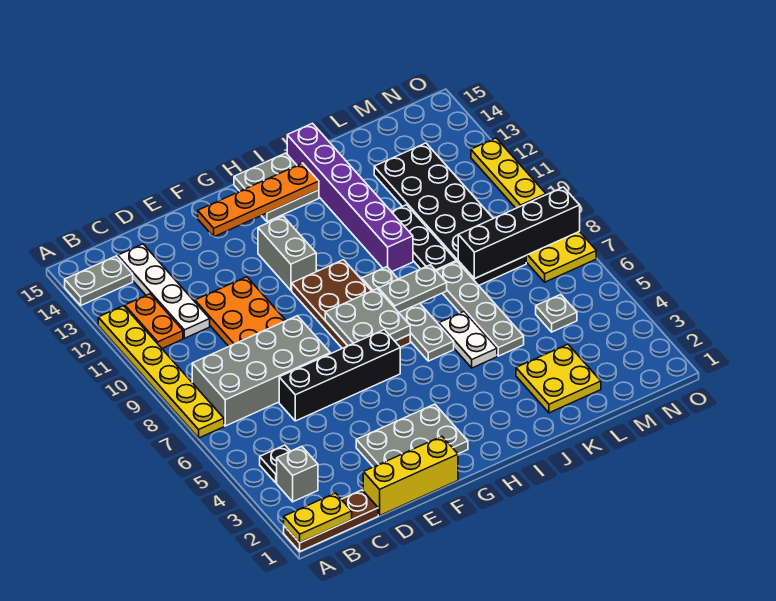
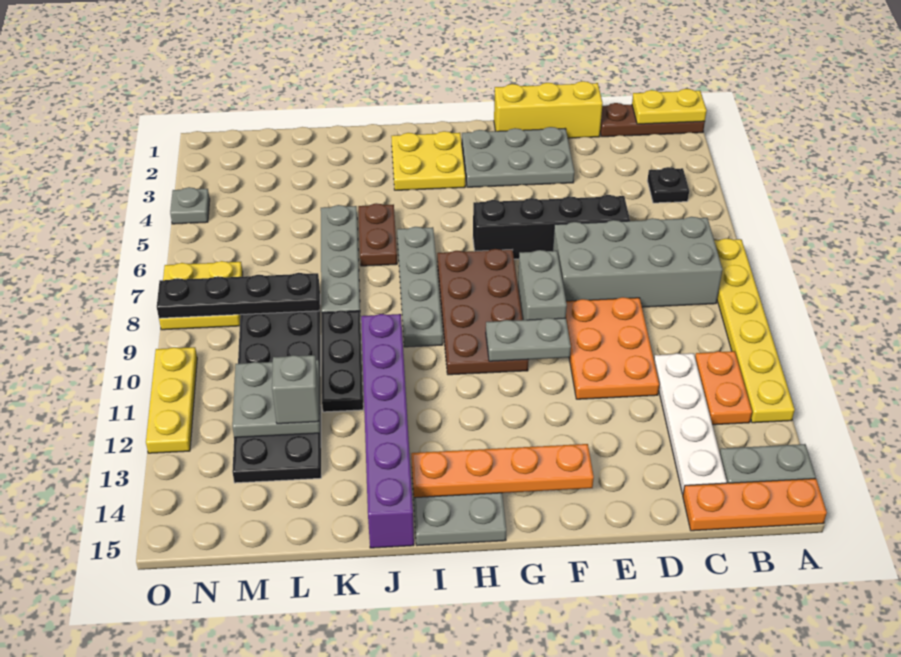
none -> orange plate A15:C15 level 1
grey brick B3 level 1 -> grey brick L12 level 3
grey plate G7:H8 level 2 -> grey plate L11:M12 level 2
grey brick G11:G12 level 1 -> grey brick F8:F9 level 1
grey plate I8:J8 level 2 -> grey plate F10:G10 level 2
white plate J5:J6 level 1 -> brown plate J5:J6 level 1
yellow plate K2:L3 level 1 -> yellow plate H2:I3 level 1
black brick L8:O8 level 2 -> black plate L8:O8 level 2
grey plate M5 level 1 -> grey plate O4 level 1

